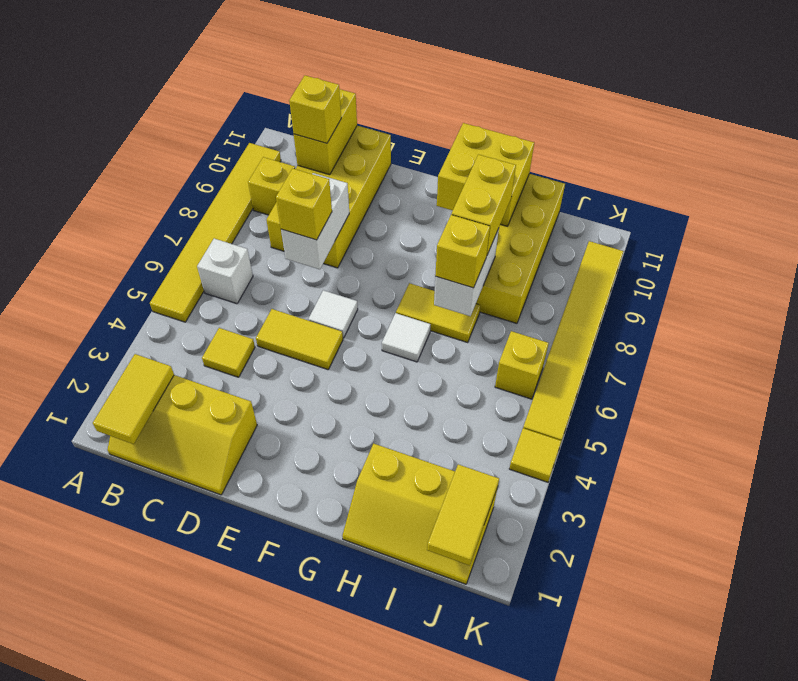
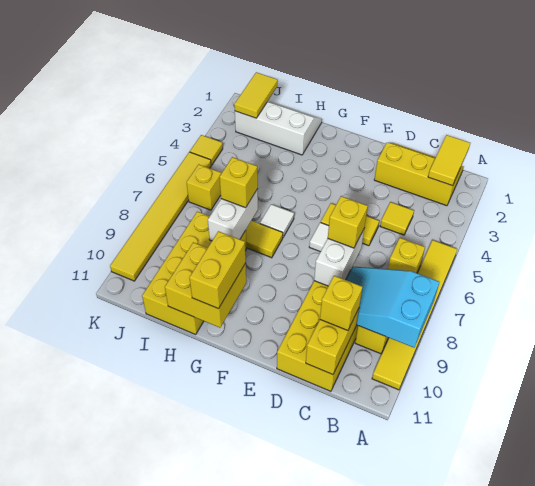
none -> cyan slope A8:C9 level 2 top A
white brick B6 level 1 -> yellow brick B6 level 1
yellow slope H1:J2 level 1 top 2 -> white slope H1:J2 level 1 top 2
yellow brick H8:H9 level 3 -> yellow brick G10:G11 level 3

